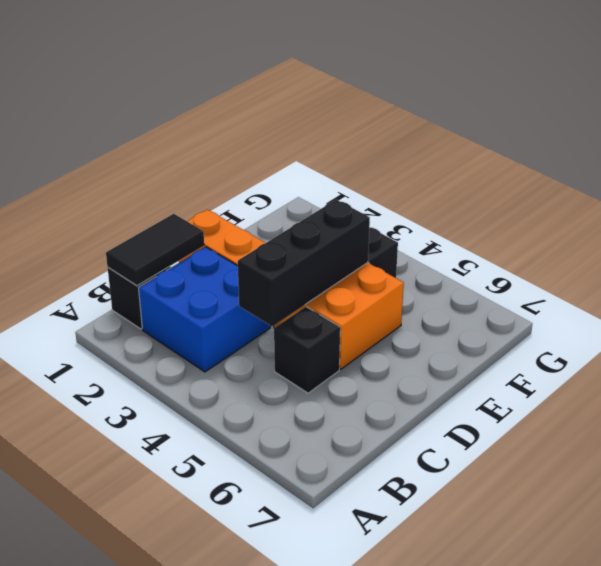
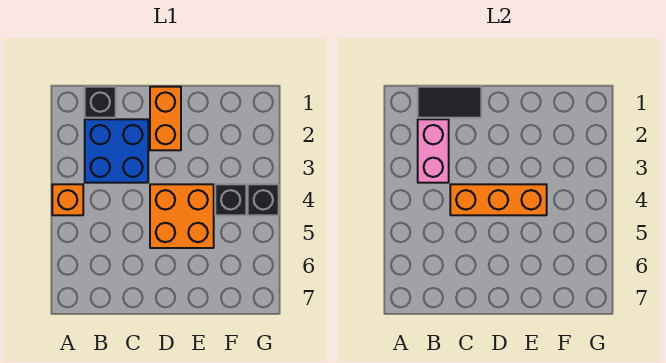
none -> orange brick A4 level 1
none -> pink brick B2:B3 level 2
black brick C4:E4 level 2 -> orange brick C4:E4 level 2
black brick C5 level 1 -> black brick G4 level 1

